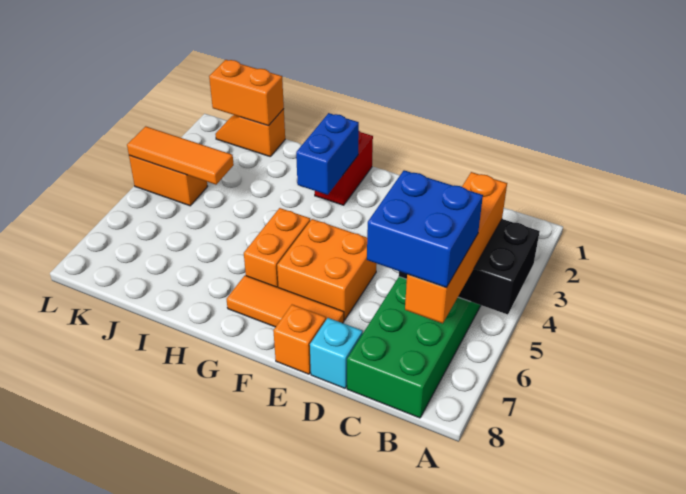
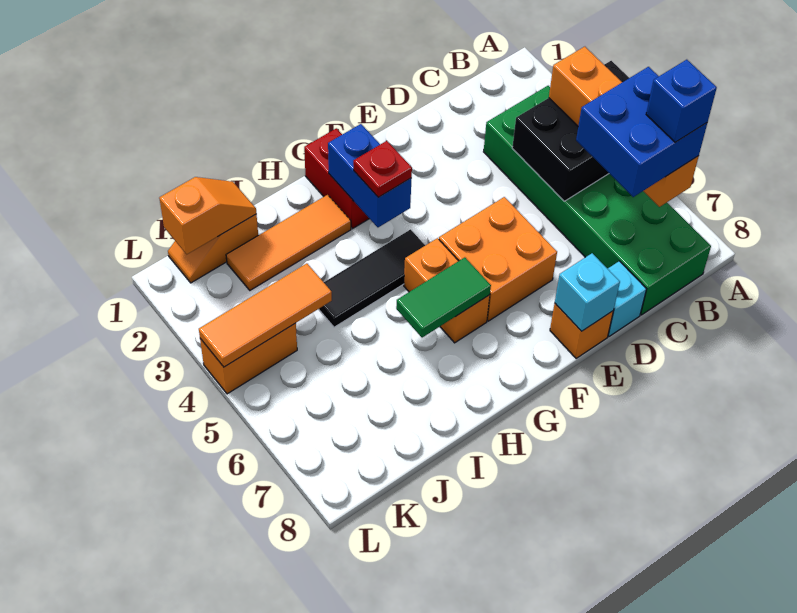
none -> blue brick B7 level 5
orange tile E7:G7 level 1 -> orange tile H2:J2 level 1
none -> cyan brick E8 level 2
none -> red plate G3 level 3
none -> black tile G4:I4 level 1
none -> green tile G6:H6 level 2
orange brick J1:K1 level 2 -> orange slope J1:K1 level 2 top K

